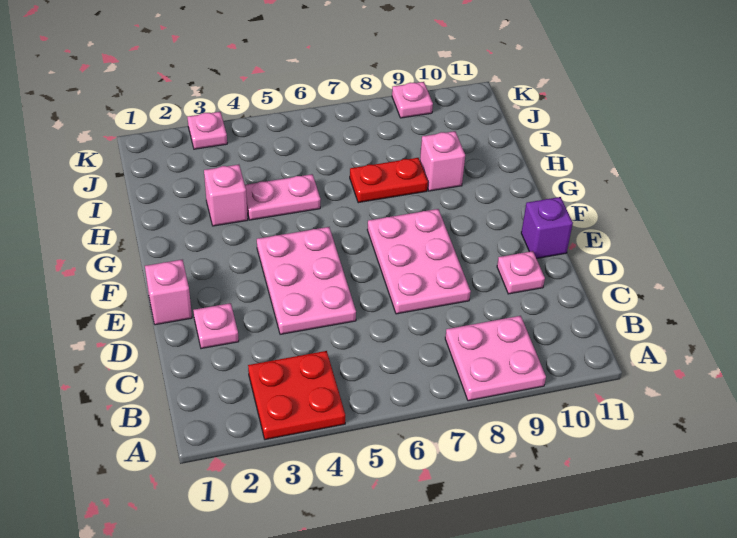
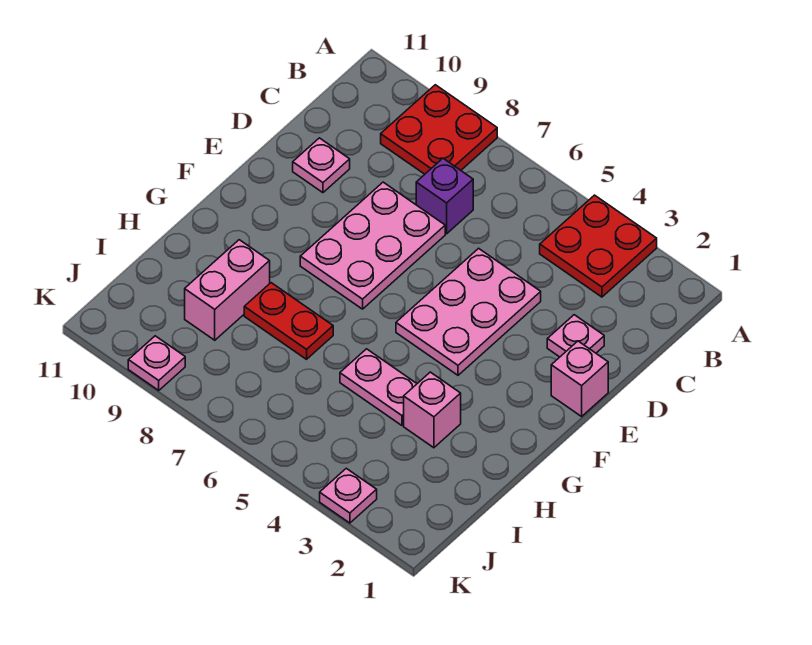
pink plate A8:B9 level 1 -> red plate A8:B9 level 1
purple brick E11 level 1 -> purple brick C7 level 1
pink brick H9 level 1 -> pink brick H9:I9 level 1

